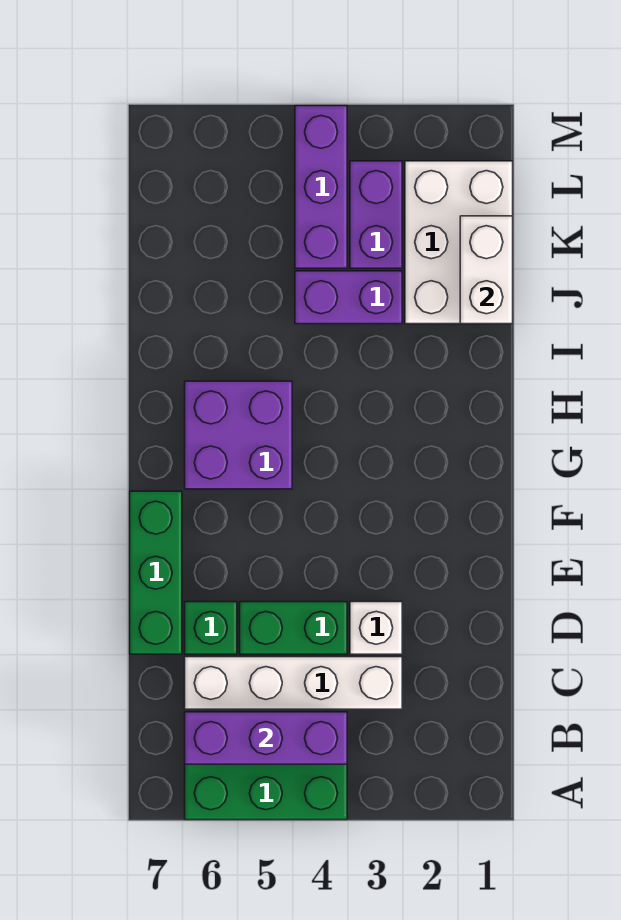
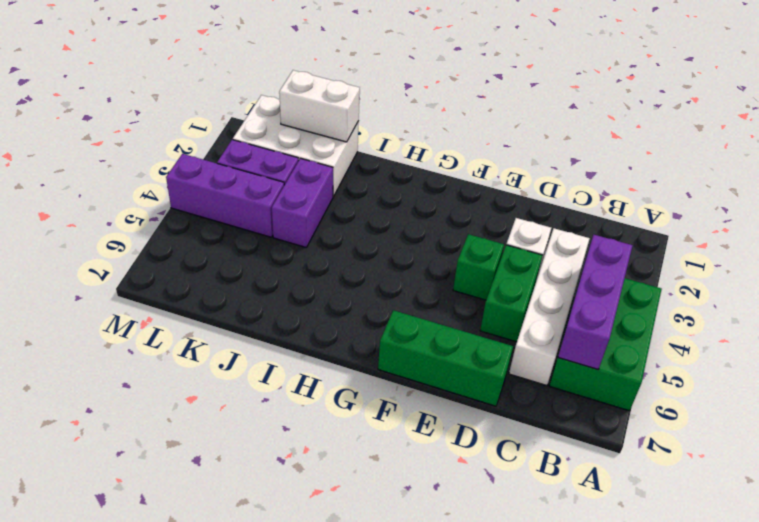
green brick D6 level 1 -> green brick E4 level 1
purple brick G5:H6 level 1 -> none

